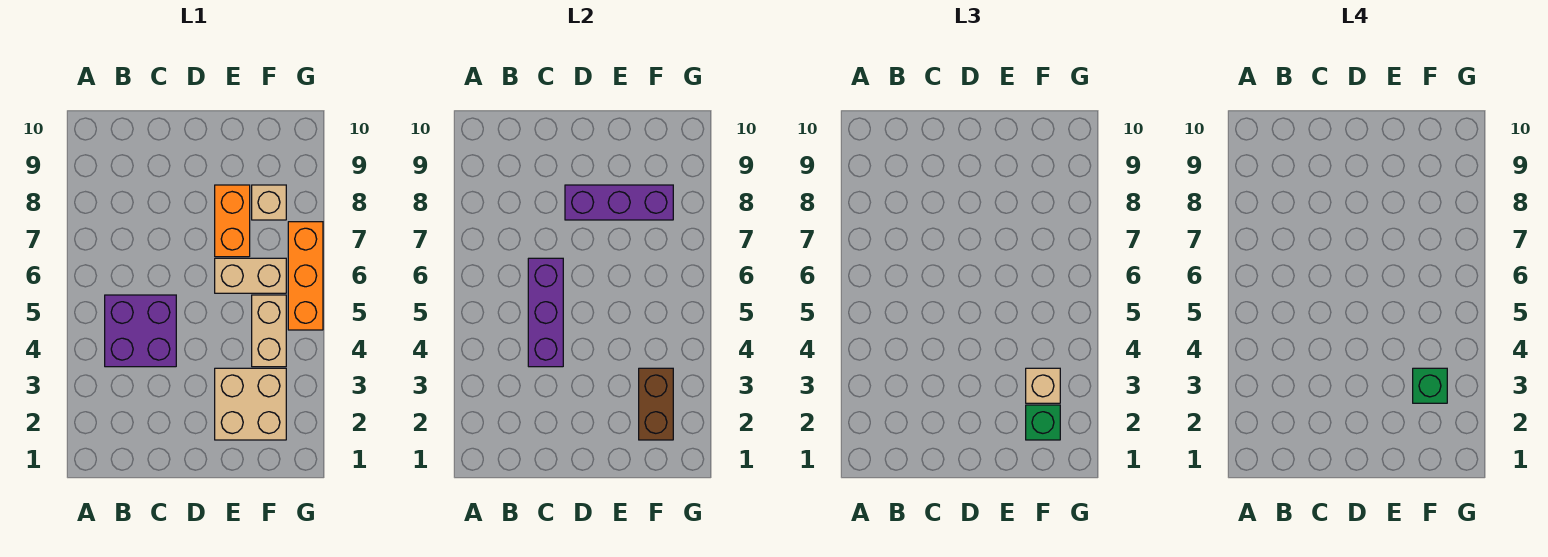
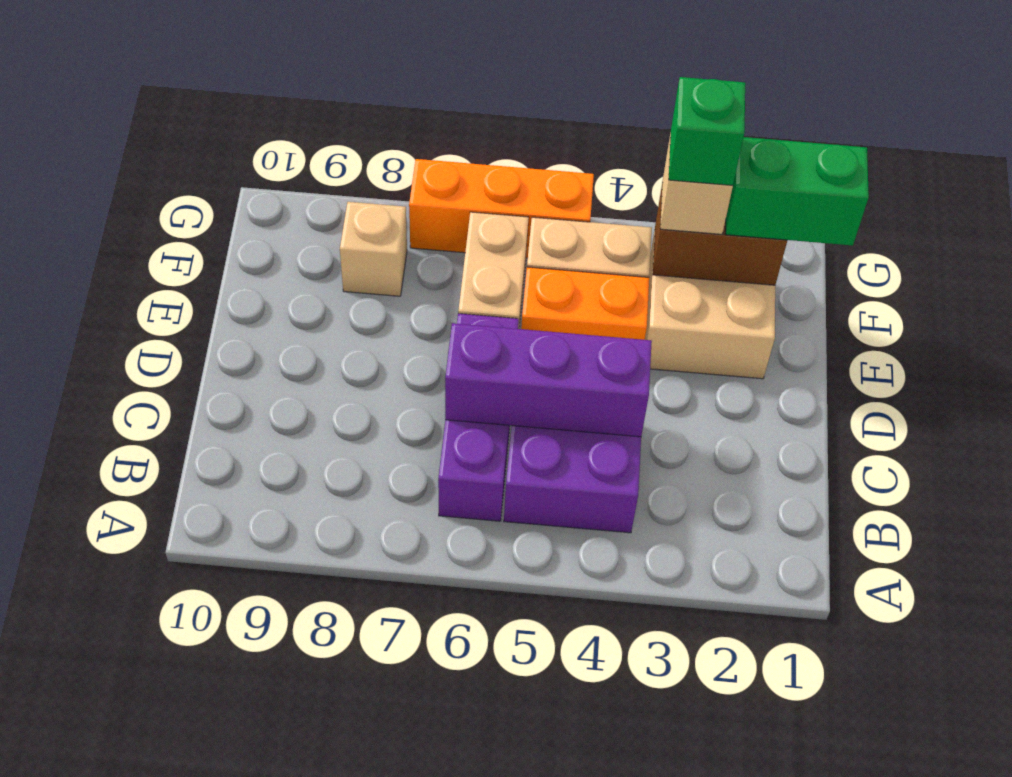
purple brick D8:F8 level 2 -> purple brick B6:D6 level 1
orange brick E7:E8 level 1 -> orange brick E4:E5 level 1
green brick F2 level 3 -> green brick F1:F2 level 3

